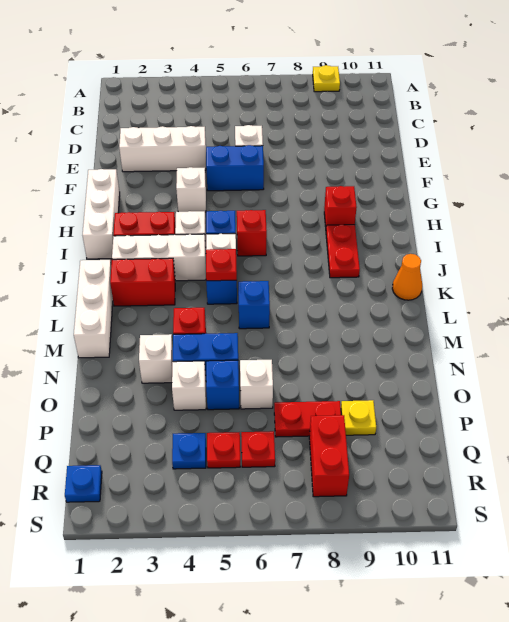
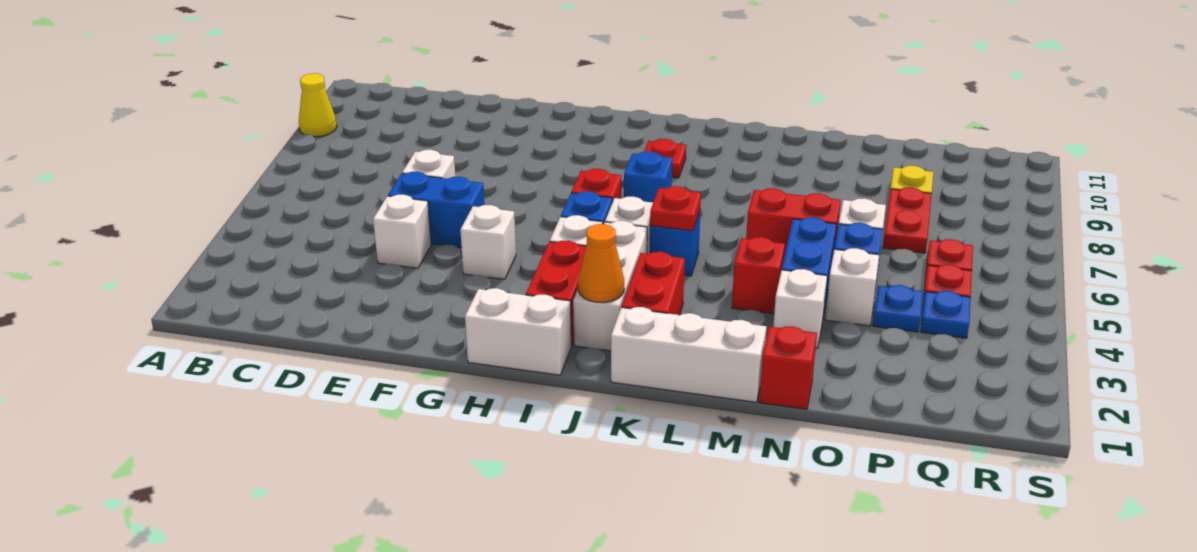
yellow plate A9 level 1 -> yellow cone A9 level 1
white brick E2:E4 level 1 -> white brick E4 level 1
blue brick F5:F6 level 1 -> blue brick E5:F5 level 1
white brick G1:I1 level 1 -> white brick H1:I1 level 1
red brick H9 level 1 -> red brick N1 level 1
red plate I9:J9 level 1 -> red plate J9 level 1
orange cone K11 level 1 -> orange cone J2 level 2
blue brick L6 level 1 -> blue brick J7 level 1
red brick Q8:R8 level 1 -> red brick M6:N6 level 1
blue plate R1 level 1 -> blue plate P4 level 1

